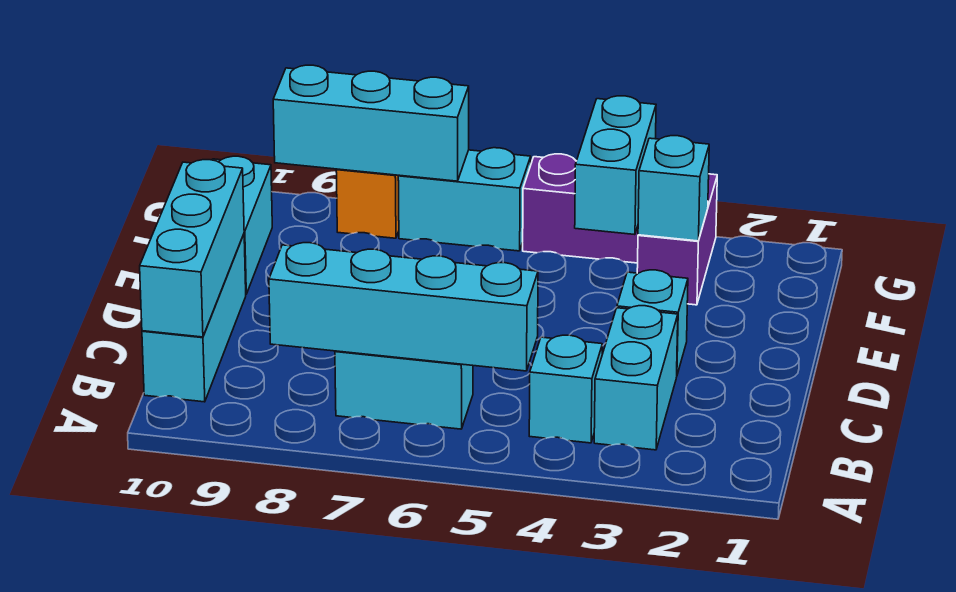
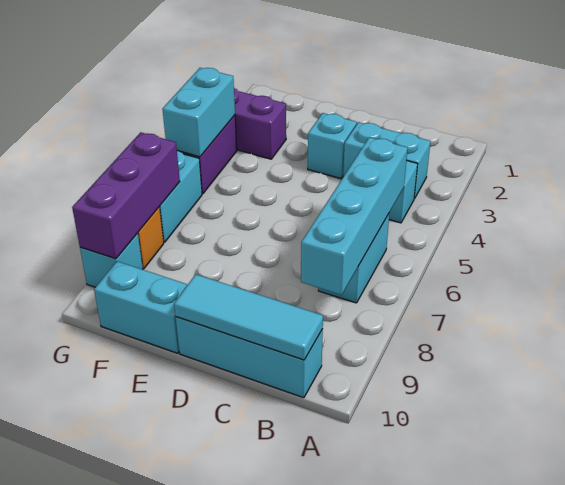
cyan brick B10:D10 level 2 -> cyan tile B10:D10 level 2
cyan brick F3 level 2 -> cyan brick G9 level 1
cyan brick F4:G4 level 2 -> cyan brick G4:G5 level 2
cyan brick G7:G9 level 2 -> purple brick G7:G9 level 2

